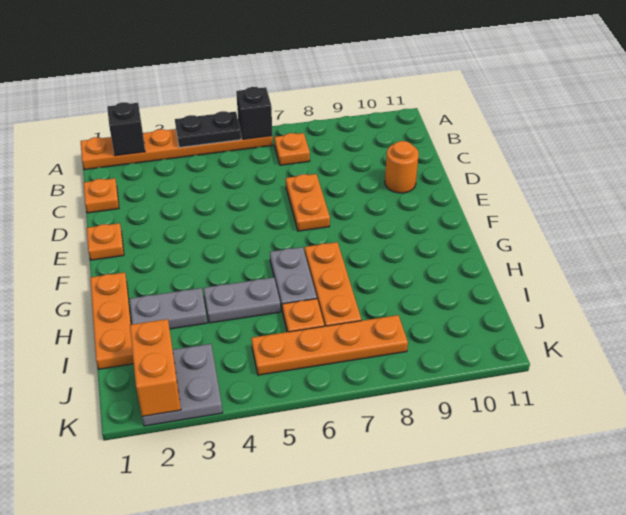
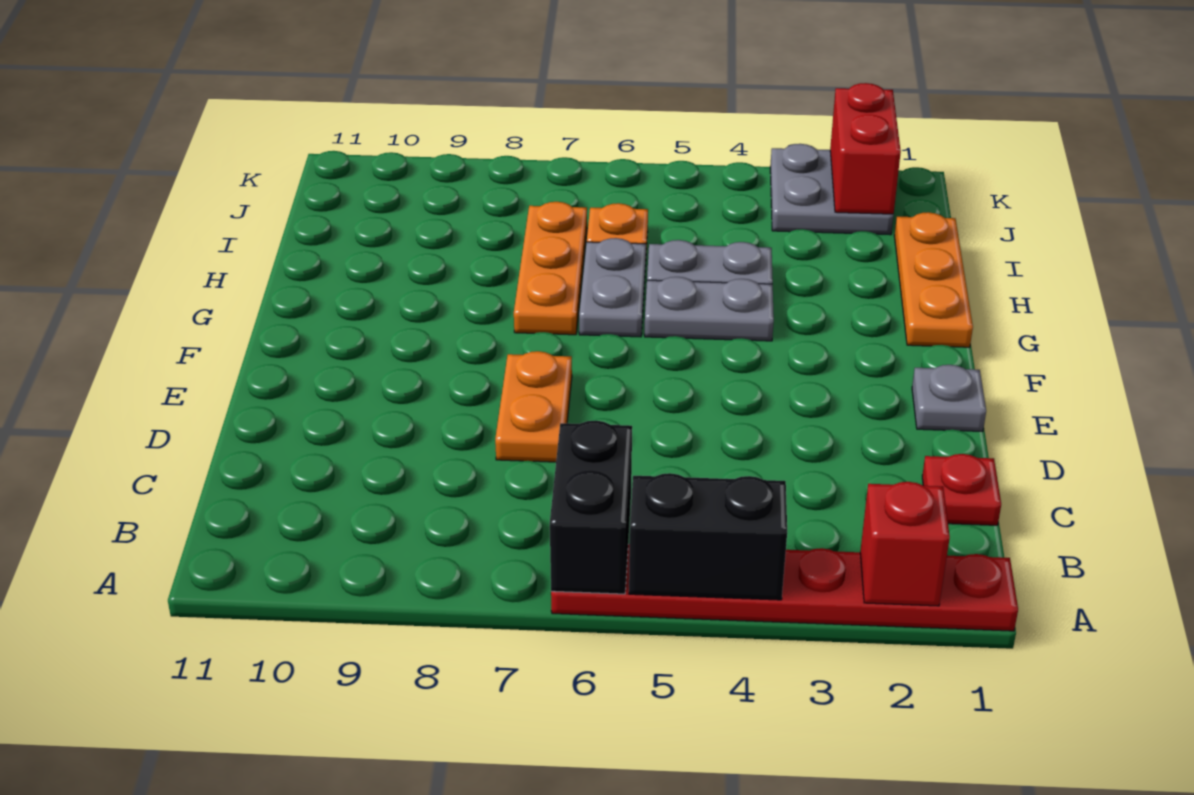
orange plate A1:A6 level 1 -> red plate A1:A6 level 1
black brick A2 level 2 -> red brick A2 level 2
black plate A4:A5 level 2 -> black brick A4:A5 level 2
black brick A6 level 2 -> black brick A6:B6 level 2
orange plate B7 level 1 -> none
orange plate C1 level 1 -> red plate C1 level 1
orange round brick D10 level 1 -> none
orange plate E1 level 1 -> grey plate E1 level 1
grey plate H2:H3 level 1 -> grey plate G4:G5 level 1
orange brick J2:K2 level 2 -> red brick J2:K2 level 2
orange plate J5:J8 level 1 -> none

